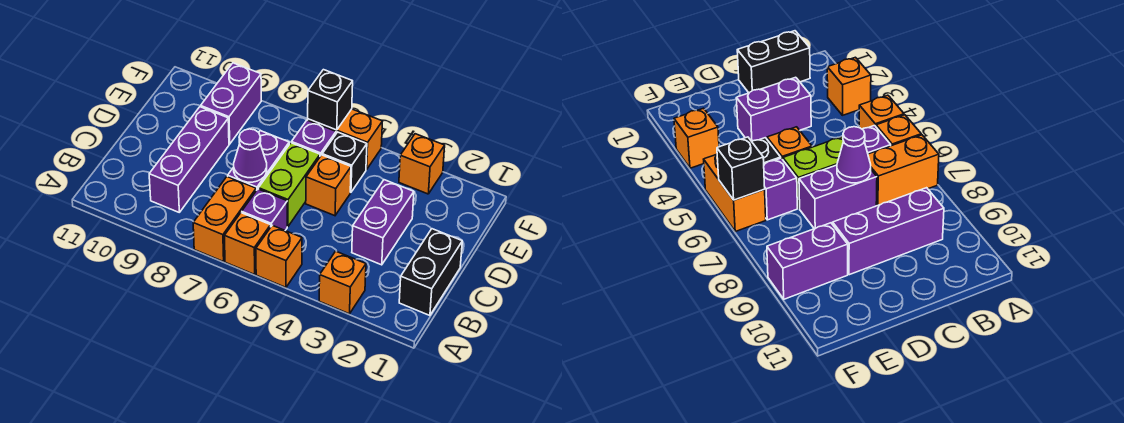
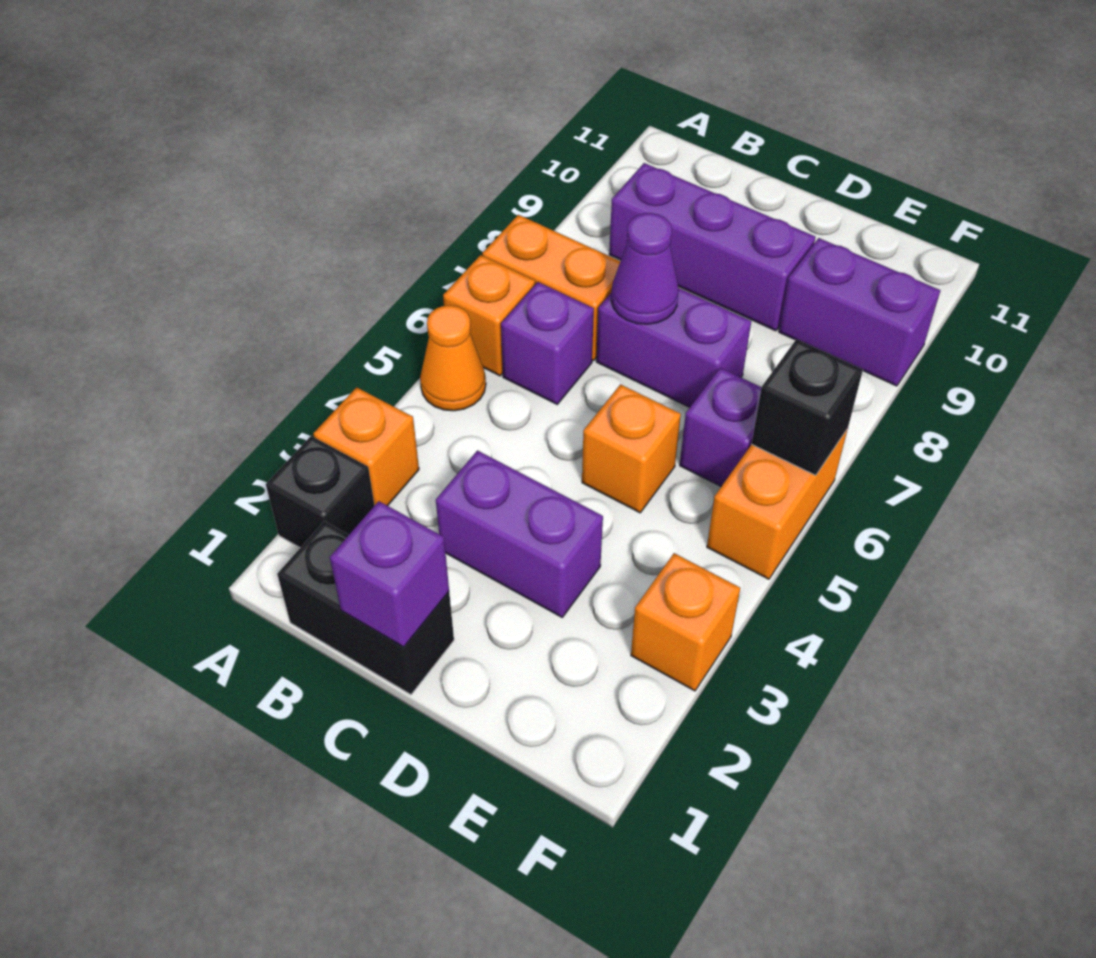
orange brick A5 level 1 -> orange cone A5 level 1
none -> purple brick C1 level 2
lime brick C6:D6 level 1 -> none
black brick E5 level 1 -> black brick A2 level 1

